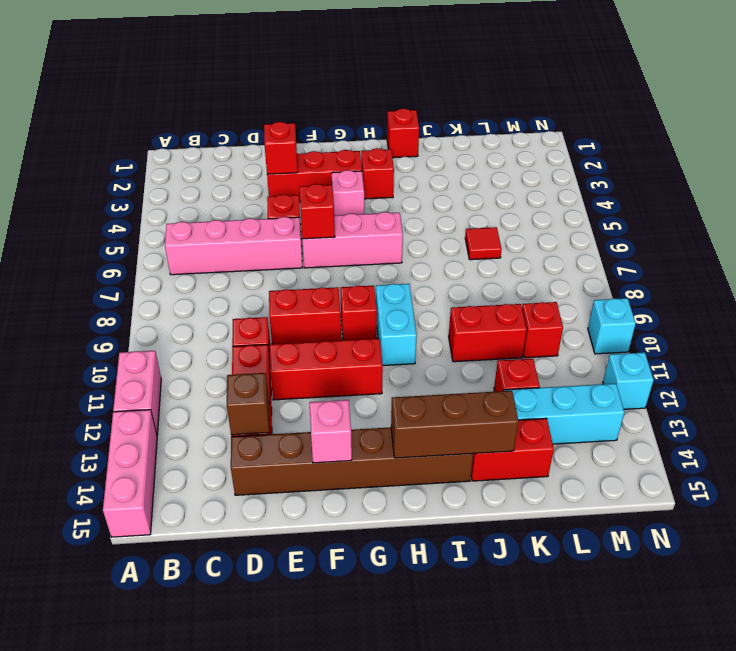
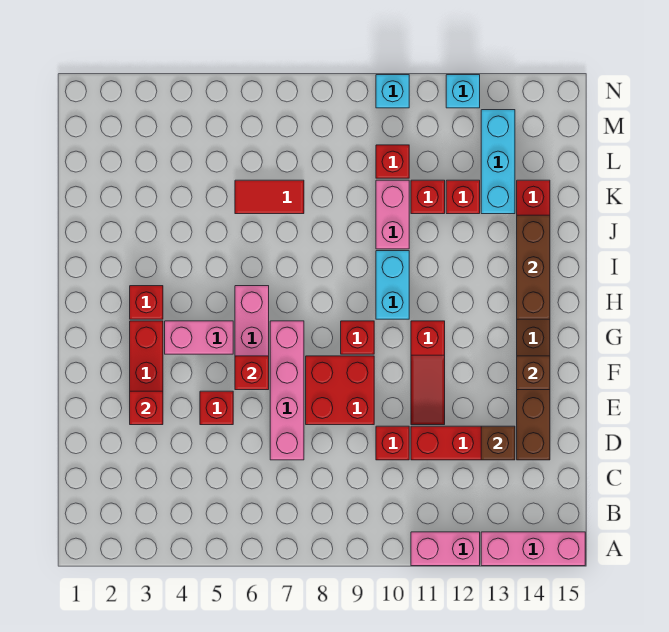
pink brick B6:E6 level 1 -> pink brick D7:G7 level 1
red brick E9:F9 level 1 -> red brick E8:F9 level 1
red brick E11:G11 level 1 -> red slope E11:G11 level 1 top G
pink brick F14 level 2 -> brown brick F14 level 2
pink brick G4 level 1 -> pink brick G4:G5 level 1
cyan brick H9:H10 level 1 -> cyan brick H10:I10 level 1
red brick I1 level 1 -> red brick K11 level 1
red brick J10:K10 level 1 -> pink brick J10:K10 level 1
red tile K6 level 1 -> red tile K6:K7 level 1

